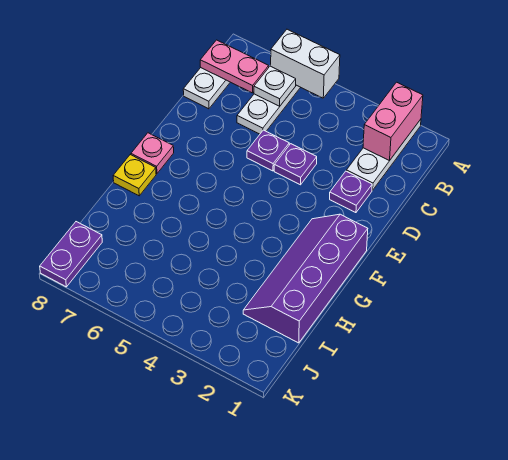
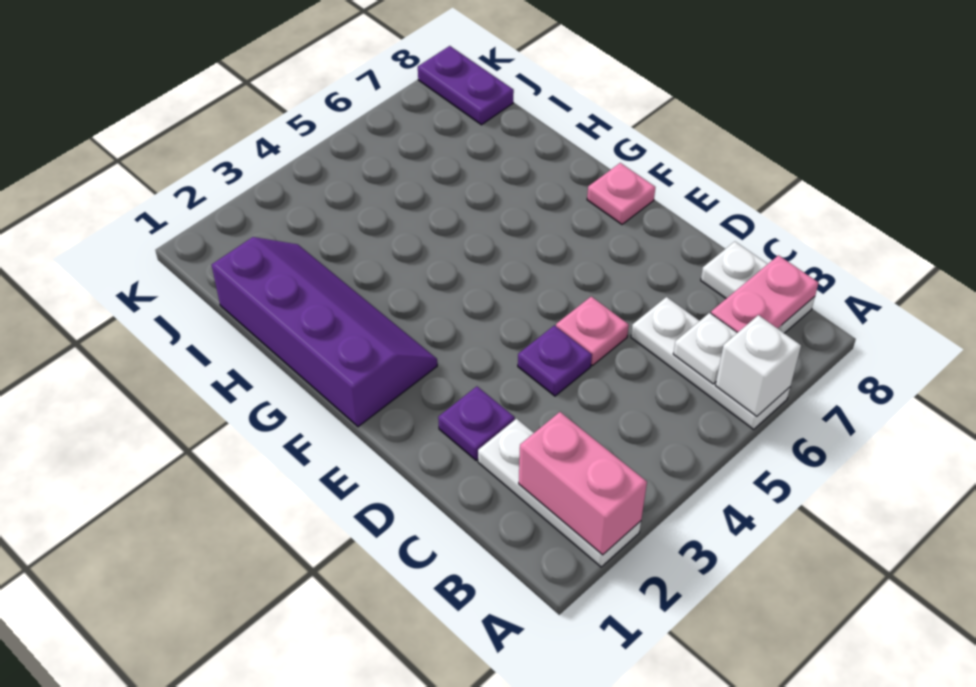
white brick A5:A6 level 2 -> white brick A6 level 2
purple plate D5 level 1 -> pink plate D5 level 1
yellow plate G8 level 1 -> none

